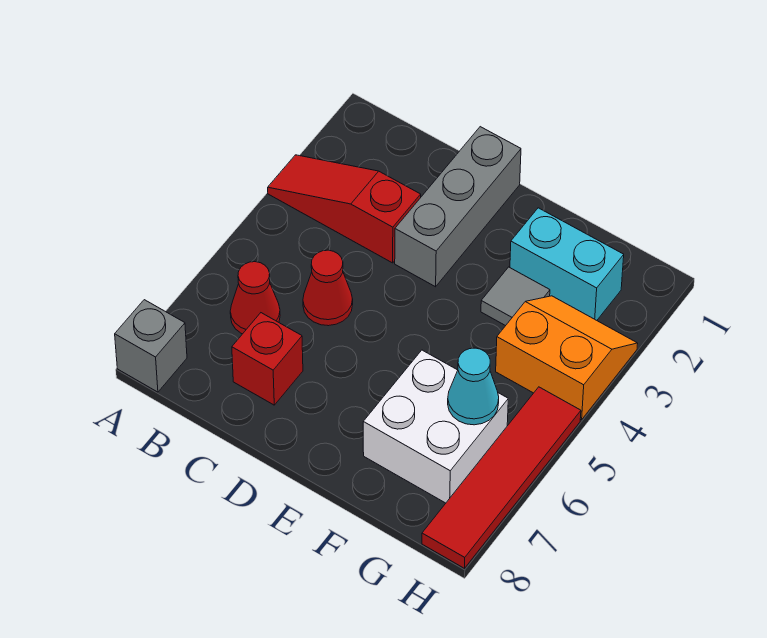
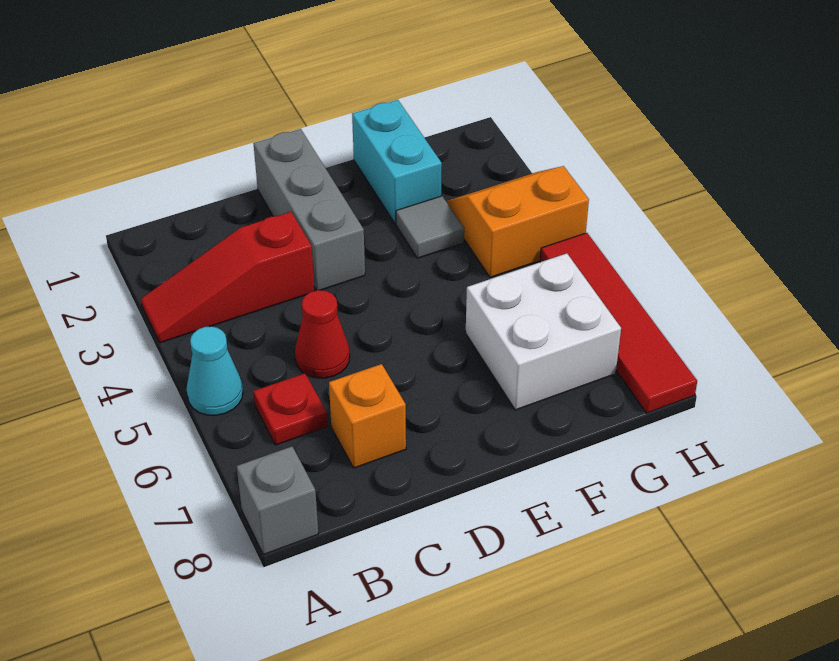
red cone B6 level 1 -> red plate B6 level 1
red brick C7 level 1 -> orange brick C7 level 1
cyan brick F2:G2 level 1 -> cyan brick F1:F2 level 1
cyan cone G6 level 2 -> cyan cone A5 level 1

